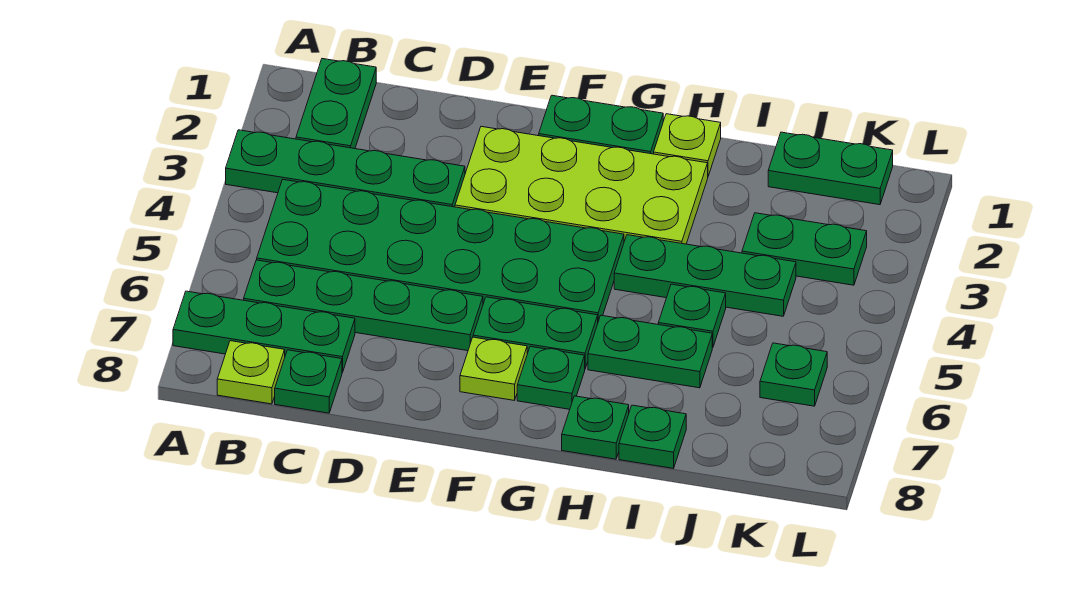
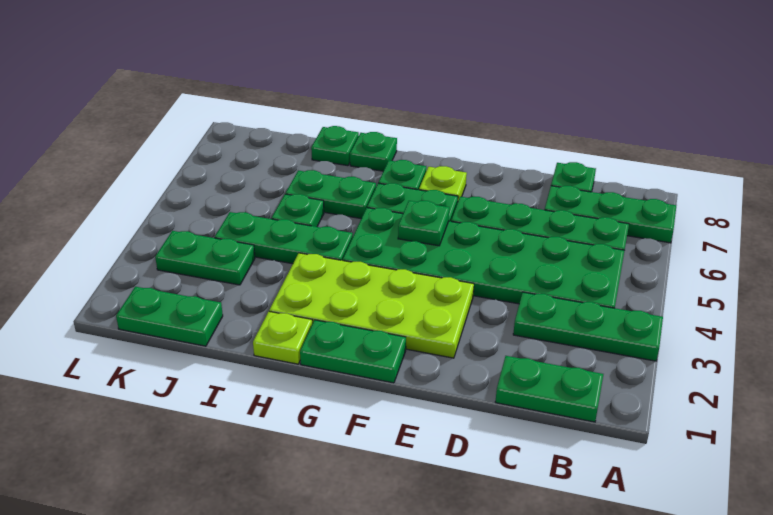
green plate A3:D3 level 1 -> green plate A3:C3 level 1
green plate B1:B2 level 1 -> green plate B1:C1 level 1
lime plate B8 level 1 -> none
green plate K6 level 1 -> green plate F5 level 2

